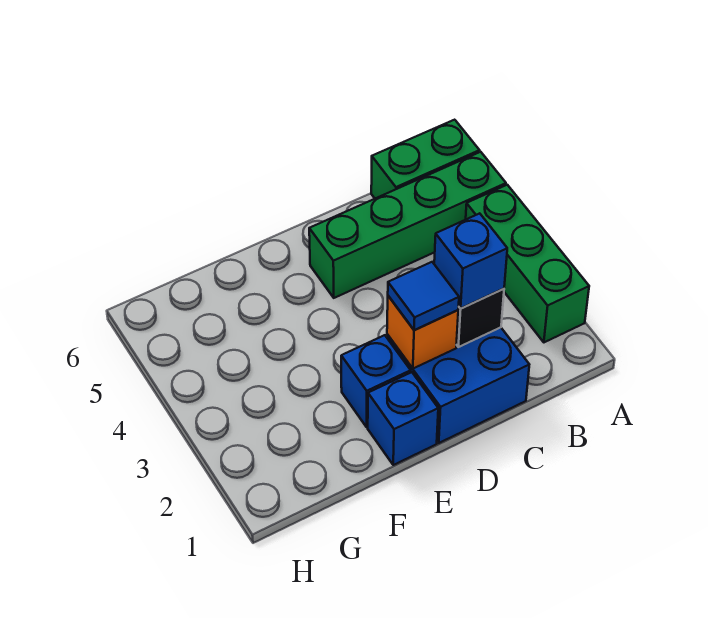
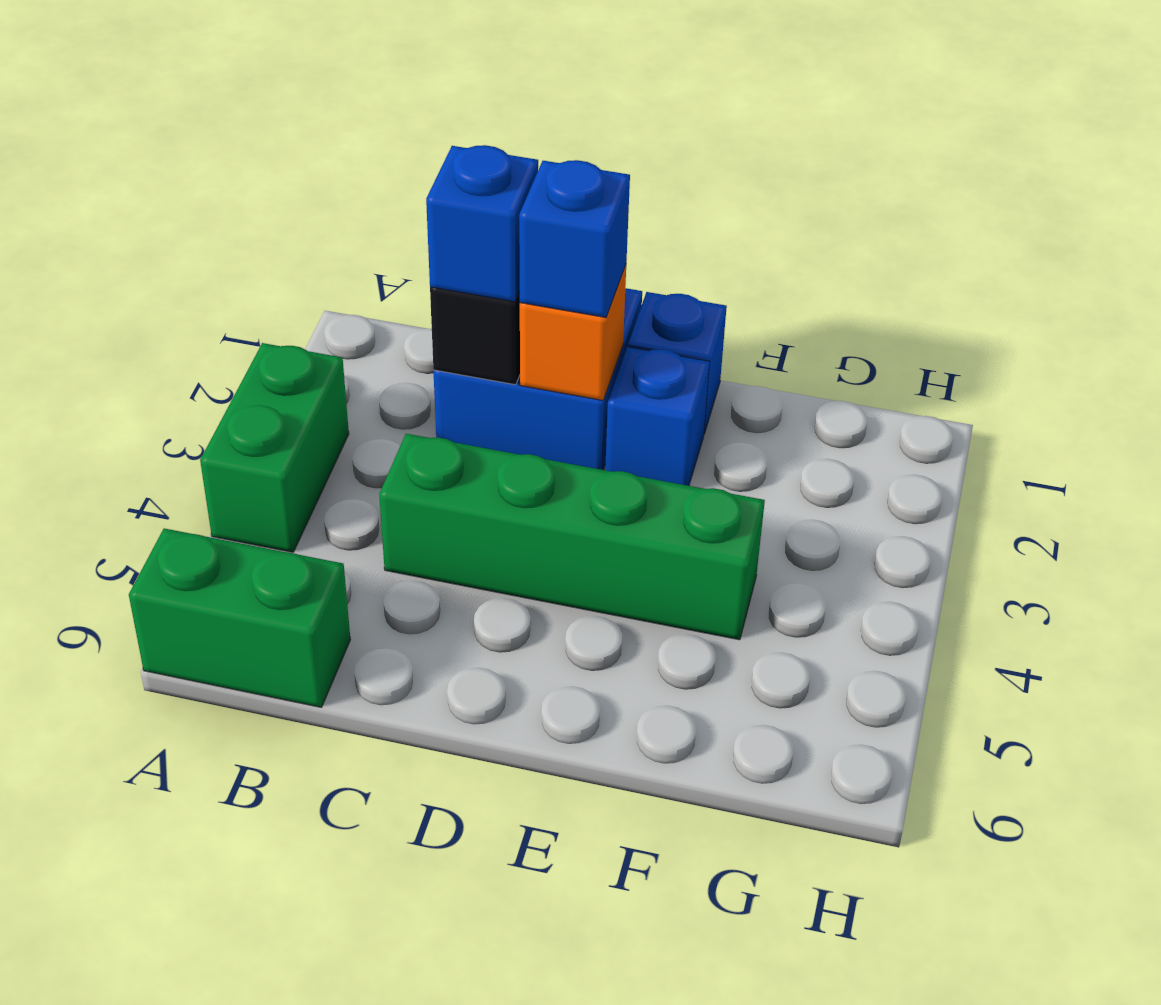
green brick A2:A4 level 1 -> green brick A3:A4 level 1
green brick A5:D5 level 1 -> green brick C4:F4 level 1
blue tile D2 level 3 -> blue brick D2 level 3

